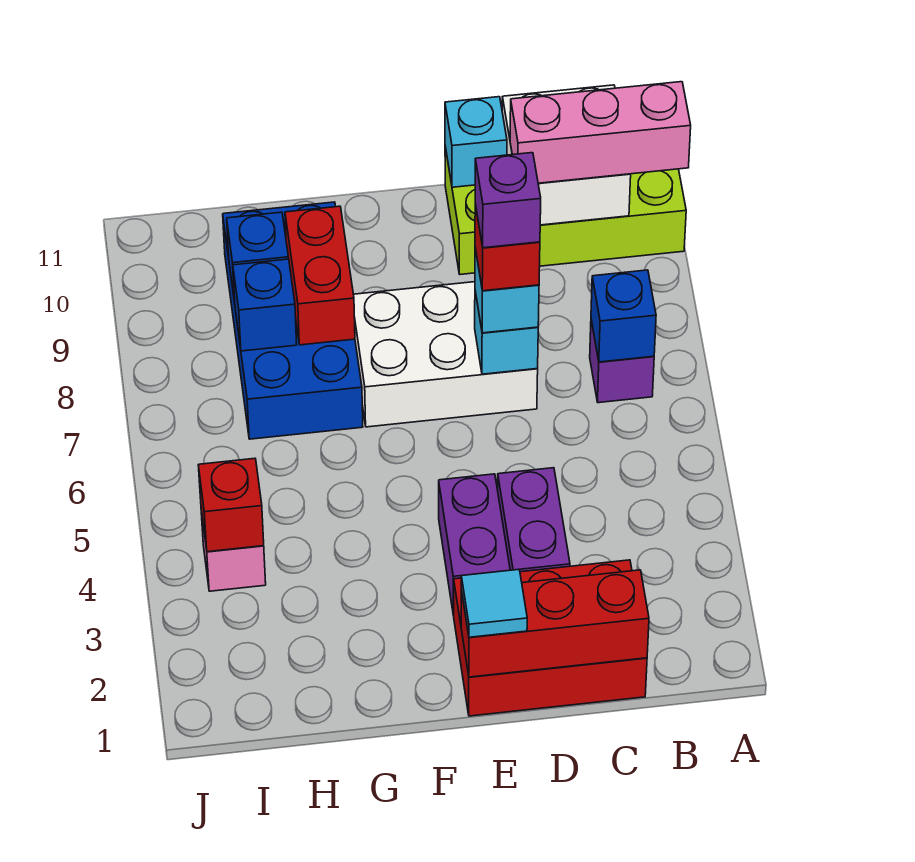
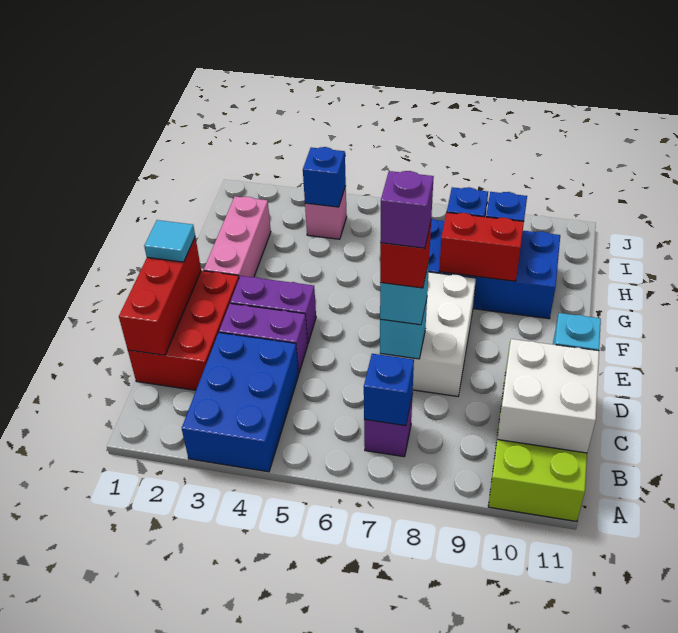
none -> blue brick A3:C4 level 1
pink brick A10:C10 level 3 -> pink brick F2:H2 level 1
red brick I4 level 2 -> blue brick I4 level 2

